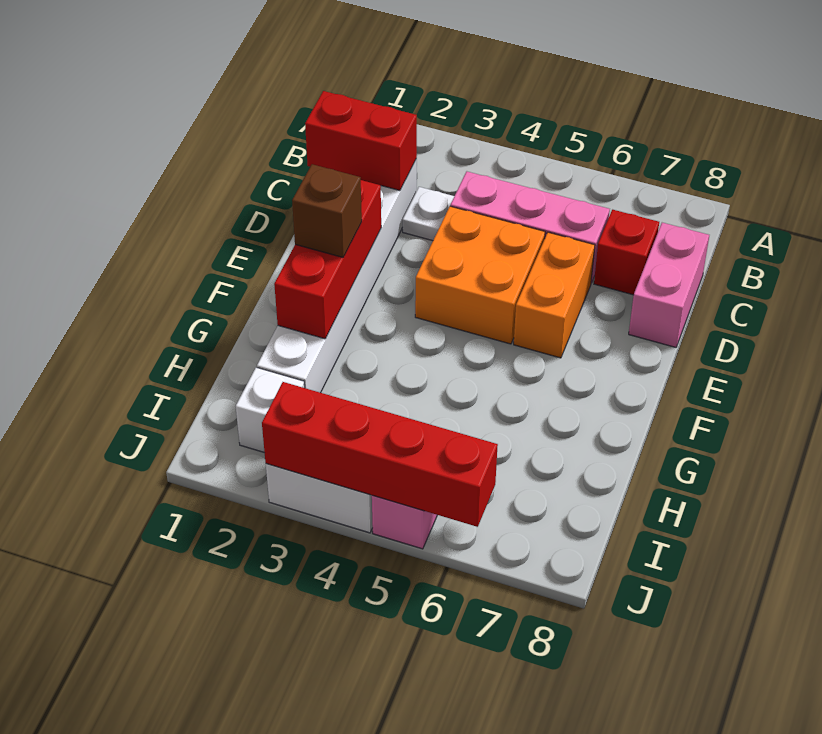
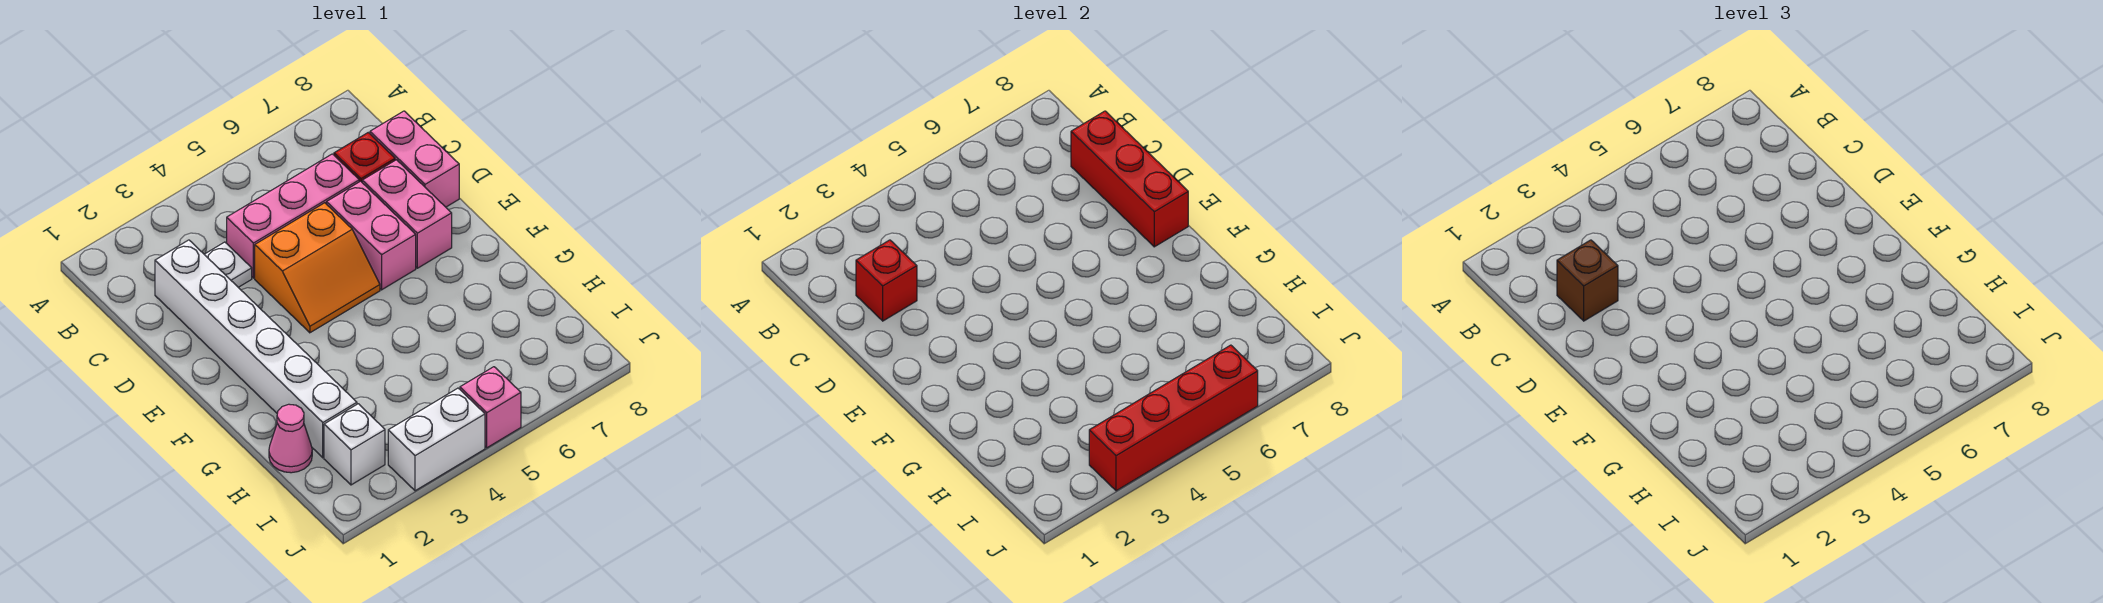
red brick C1:C2 level 2 -> red brick C2 level 2
orange brick D4:E5 level 1 -> orange slope D4:E5 level 1 top D
orange brick D6:E6 level 1 -> pink brick D6:E6 level 1
none -> pink brick D7:E7 level 1
red brick E2:G2 level 2 -> red brick C8:E8 level 2
brown brick F2 level 3 -> brown brick C2 level 3
none -> pink cone H1 level 1

